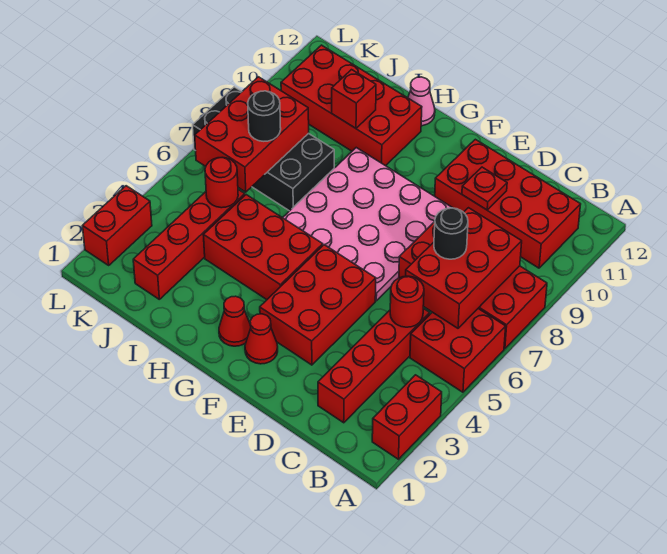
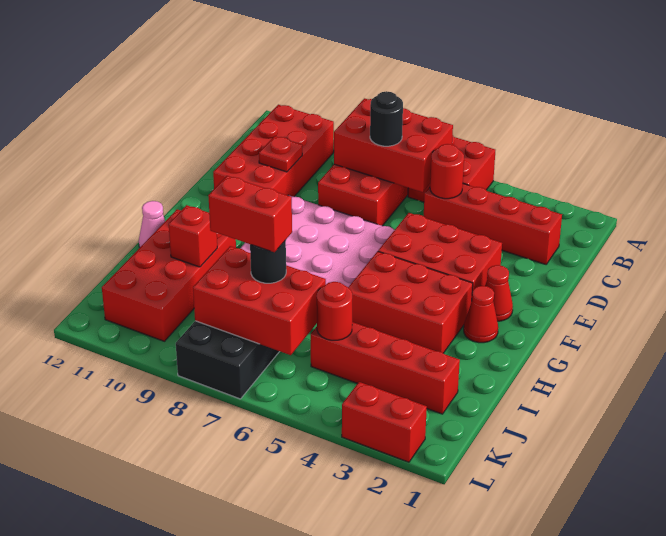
red brick A2:A3 level 1 -> red brick J7:J8 level 4
red brick G4:I5 level 1 -> red brick G3:H5 level 1

